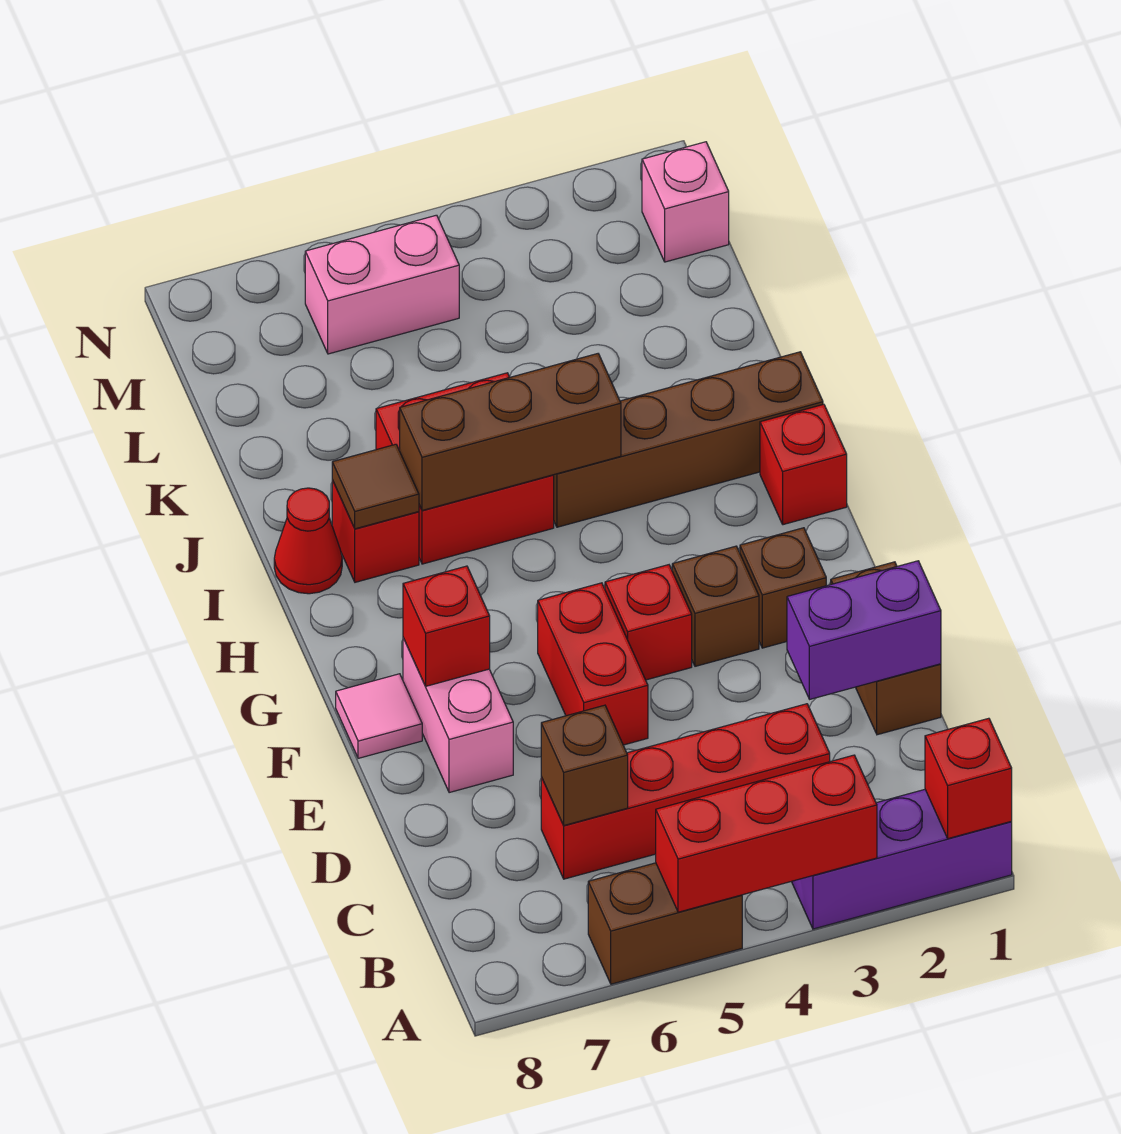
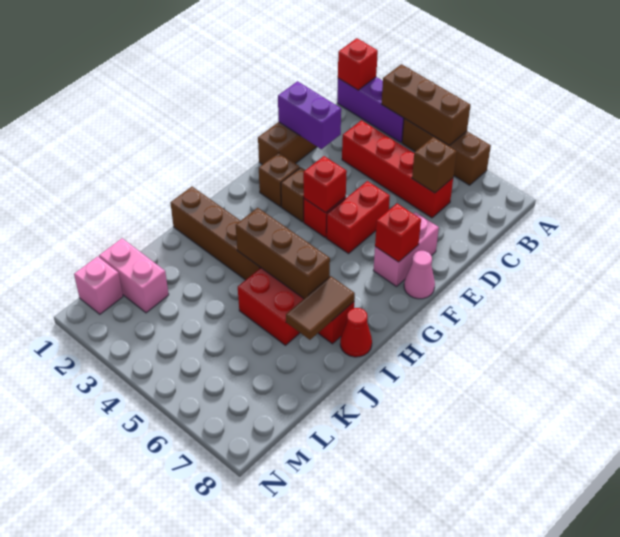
red brick A3:A5 level 2 -> brown brick A3:A5 level 2
brown brick A5:A6 level 1 -> brown brick A4:A6 level 1
pink tile F8 level 1 -> pink cone F8 level 1
red brick H1 level 1 -> red brick F4 level 2
brown tile I7 level 2 -> brown tile I7:J7 level 2
pink brick M5:M6 level 1 -> pink brick L1:L2 level 1

